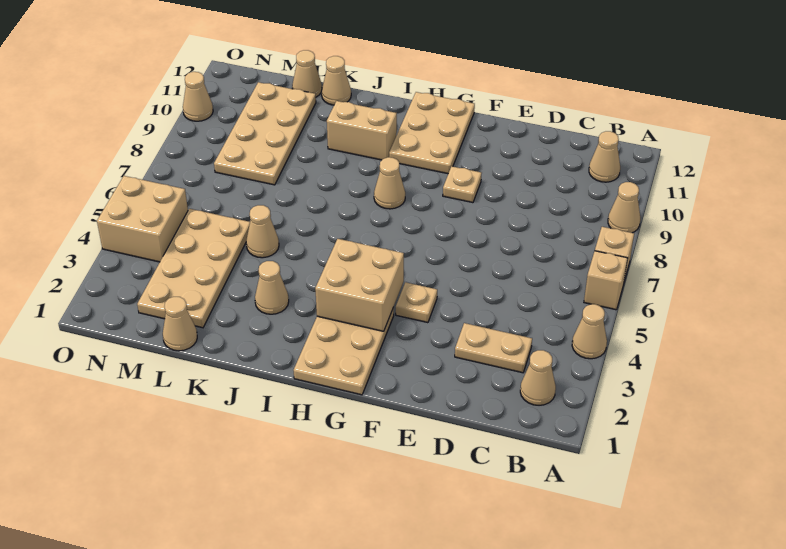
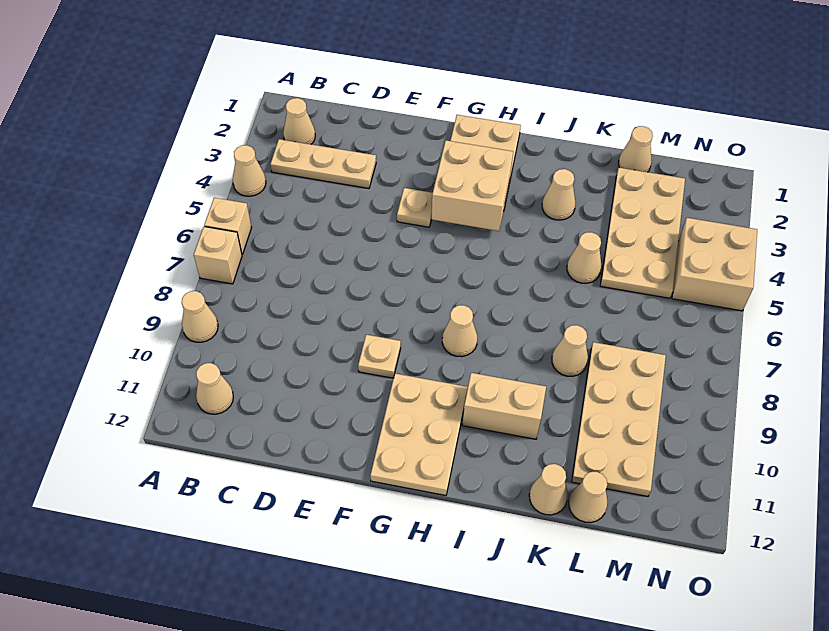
tan plate C3:D3 level 1 -> tan plate B3:D3 level 1
tan cone O10 level 1 -> tan cone K8 level 1

